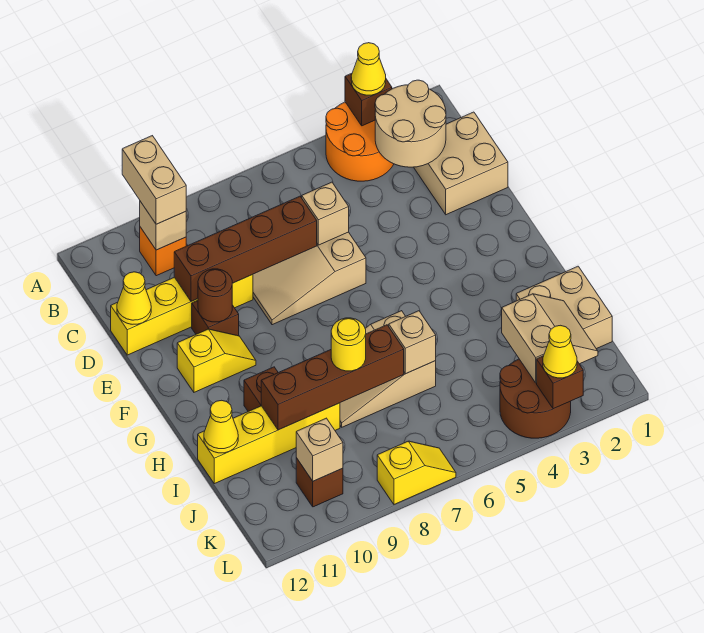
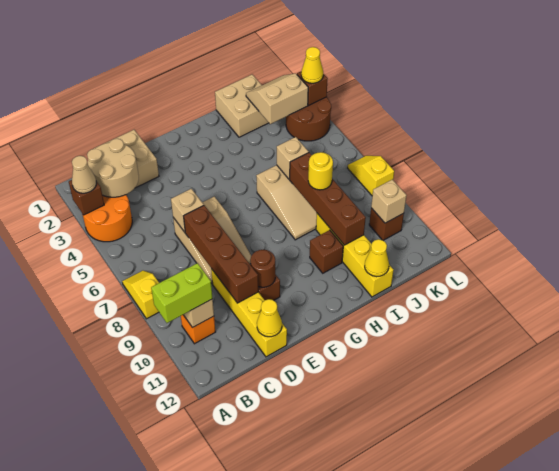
yellow cone A3 level 3 -> tan cone A3 level 3
tan brick A10:B10 level 3 -> lime brick A10:B10 level 3
yellow slope F10:F11 level 1 top 11 -> yellow slope A7:A8 level 1 top 8

